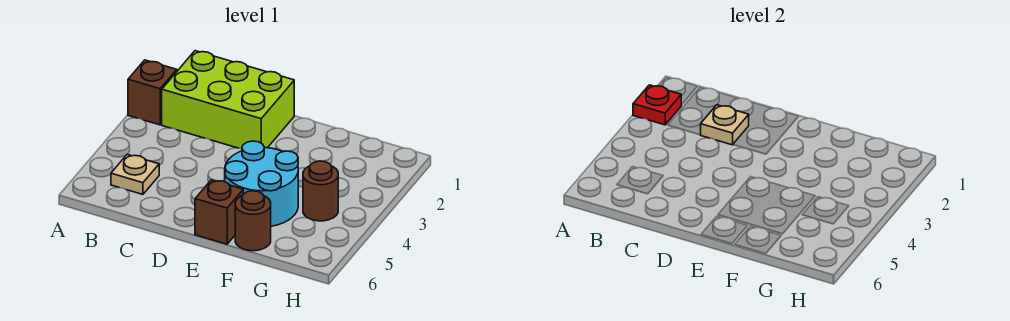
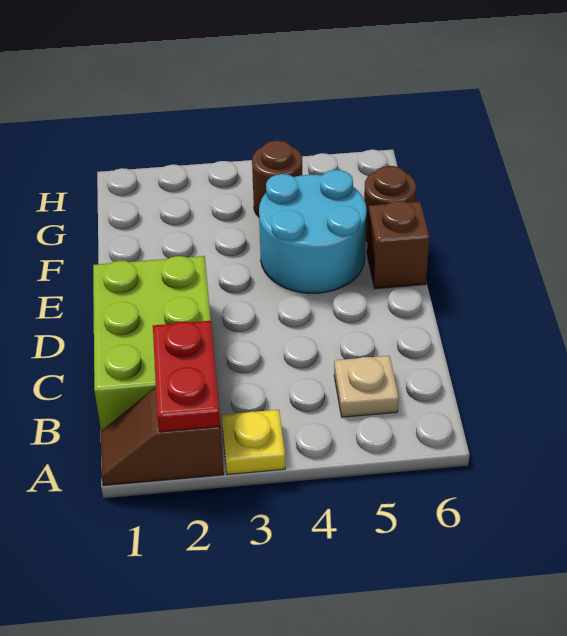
red plate A2 level 2 -> red plate A2:B2 level 2
none -> yellow plate A3 level 1
tan plate C2 level 2 -> none

